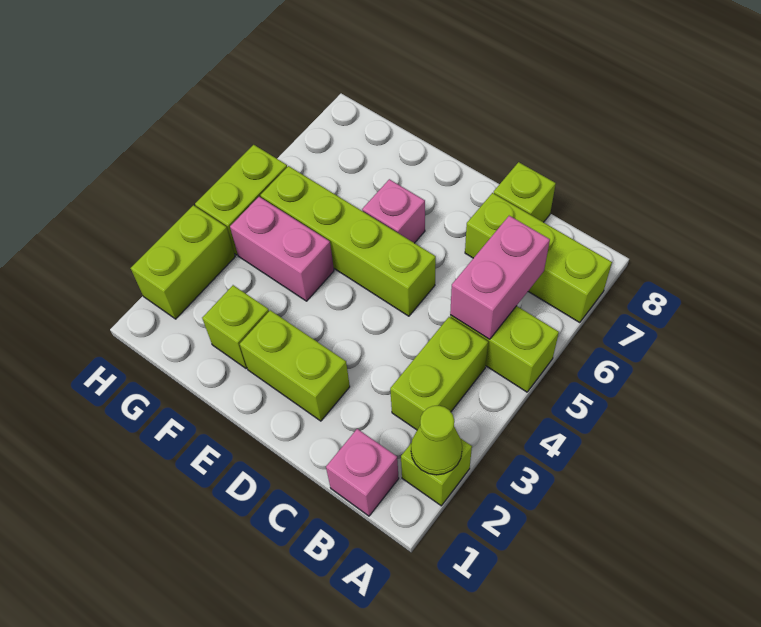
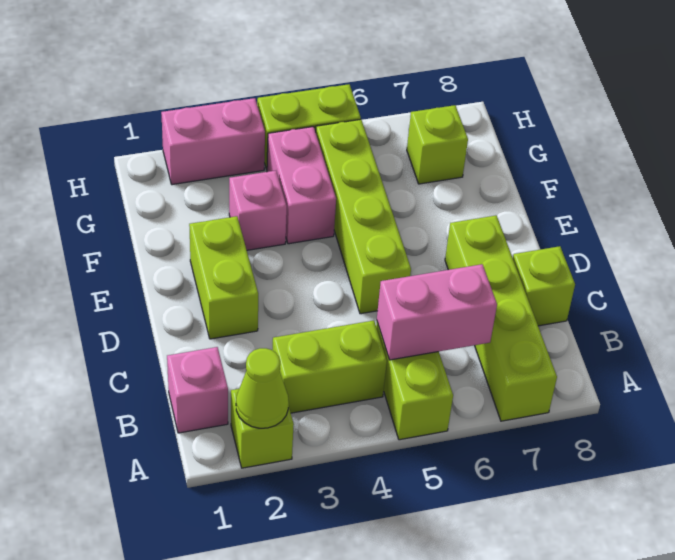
lime brick A7:C7 level 1 -> lime brick A7:D7 level 1
pink brick E6 level 1 -> pink brick F3 level 1
lime brick F2 level 1 -> lime brick G7 level 1
lime brick H2:H3 level 1 -> pink brick H2:H3 level 1

